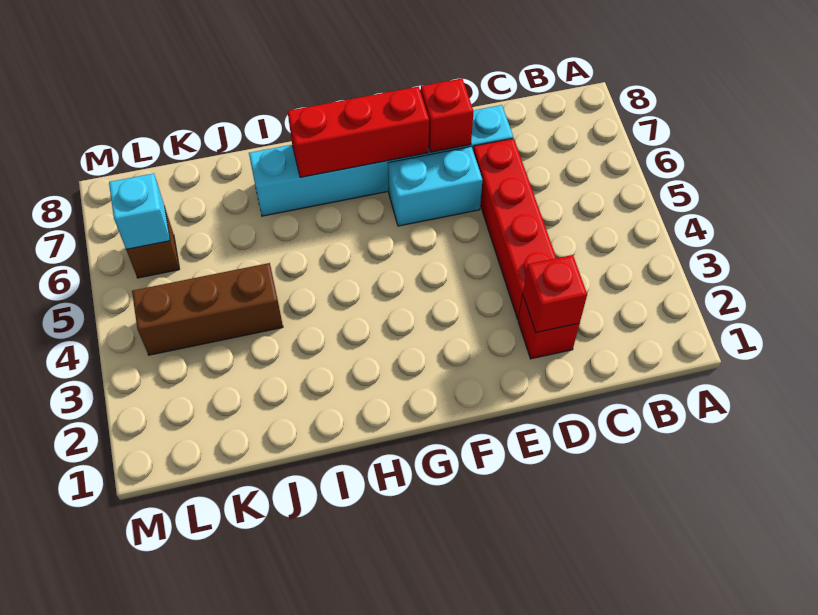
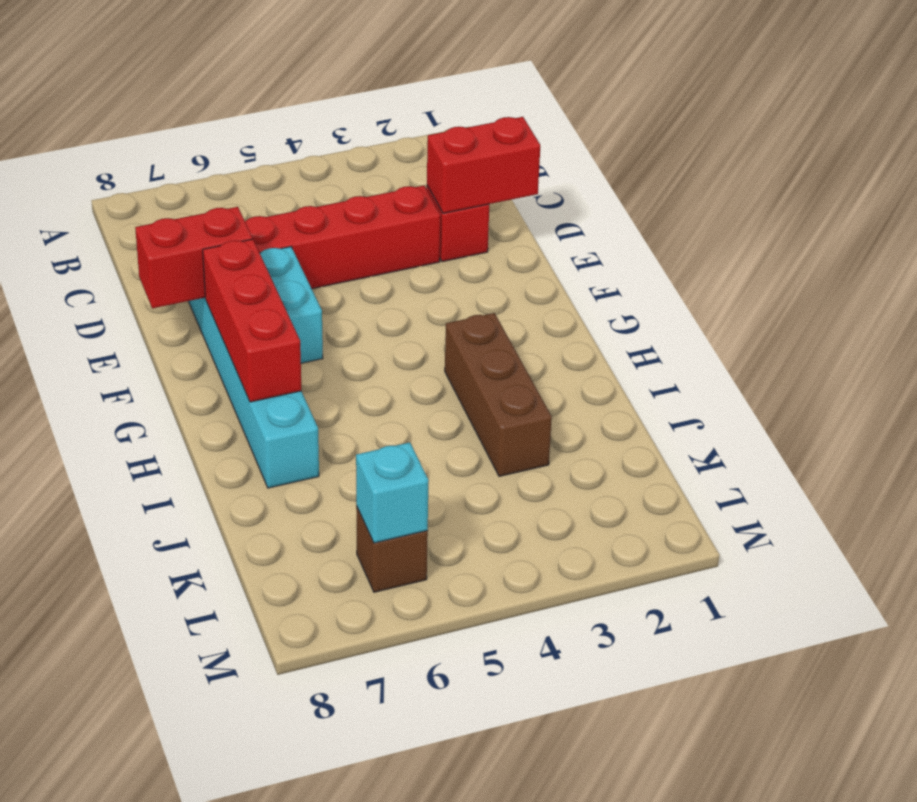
red brick D2 level 2 -> red brick D1:D2 level 2
red brick E7 level 2 -> red brick E7:E8 level 2
brown brick J4:L4 level 1 -> brown brick H3:J3 level 1

